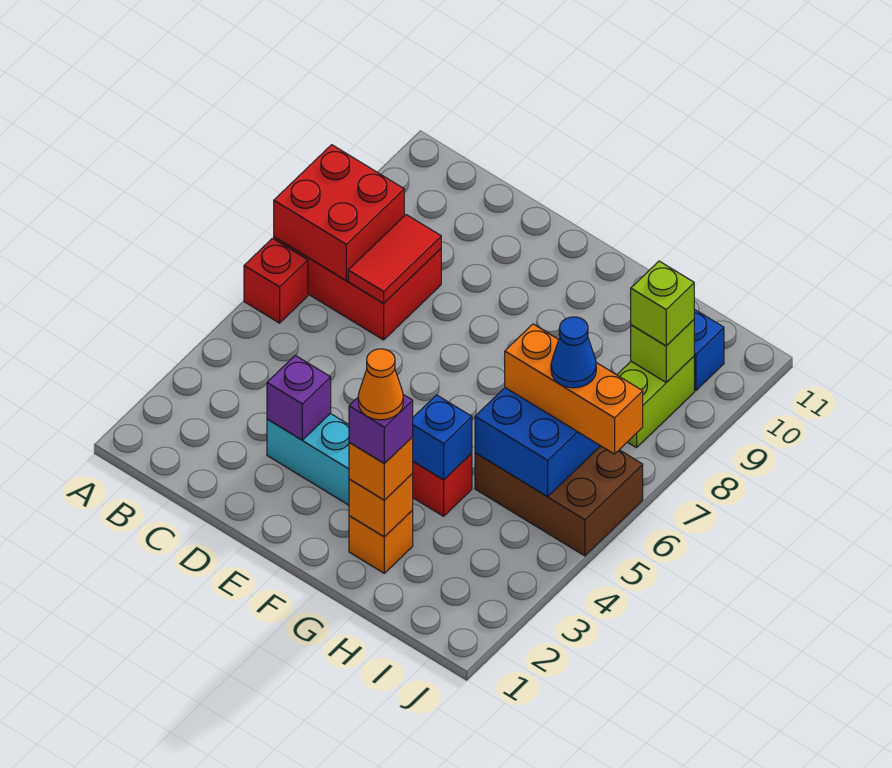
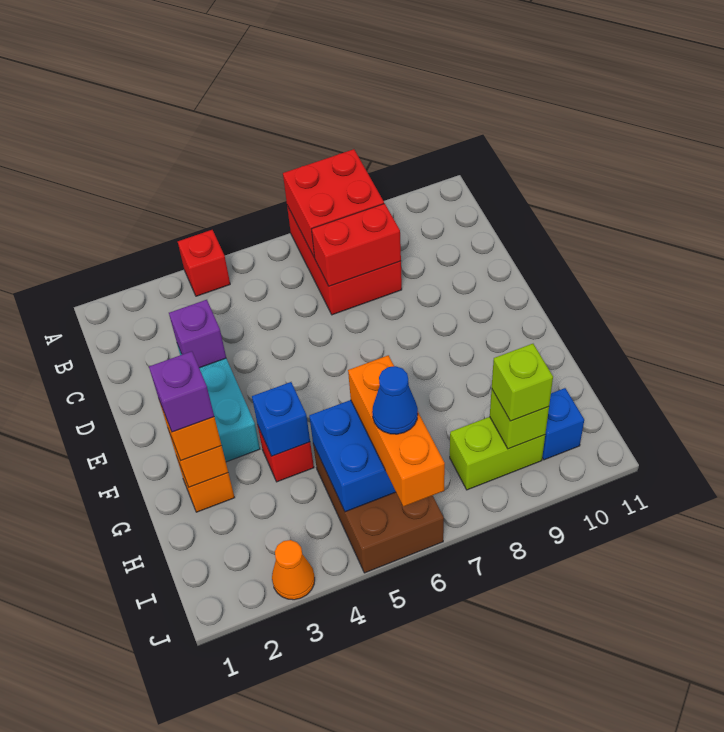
red brick A6 level 1 -> red brick A4 level 1
red tile C7:C8 level 2 -> red brick C7:C8 level 2
orange cone G2 level 5 -> orange cone J3 level 1

